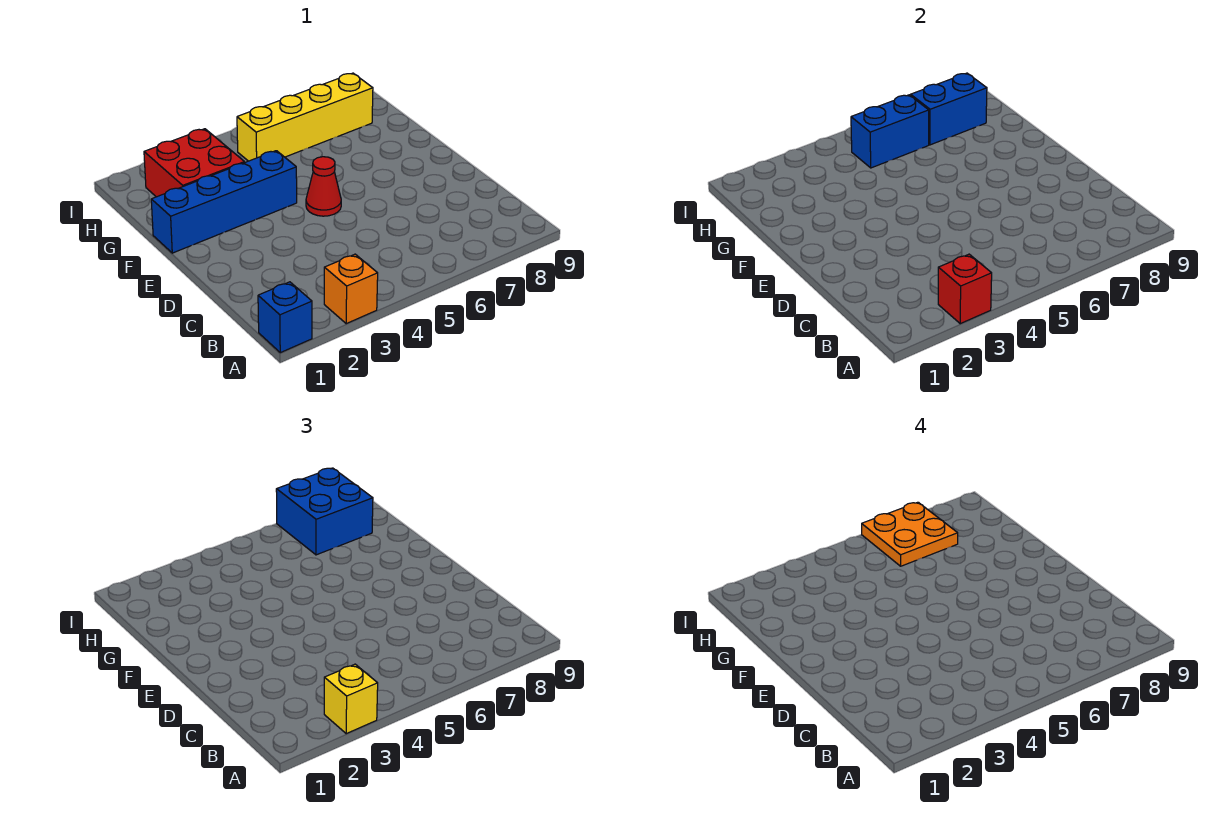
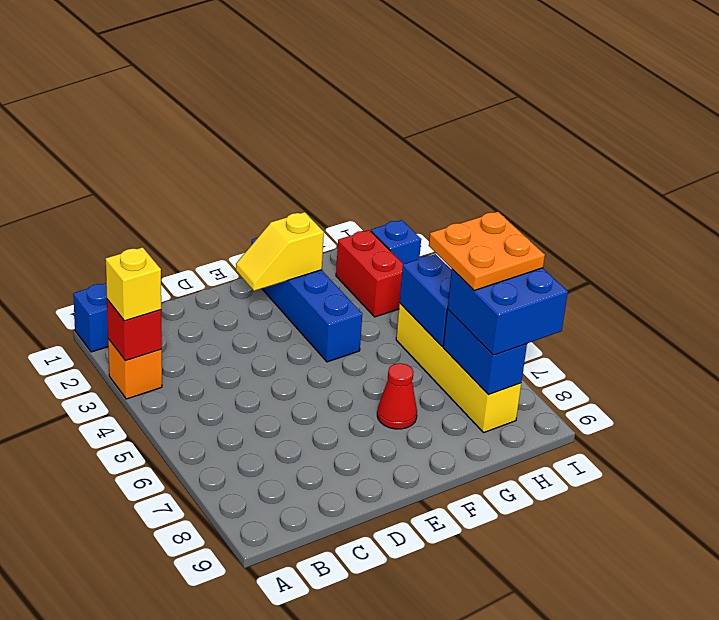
none -> yellow slope E2:F2 level 2 top F
red cone E5 level 1 -> red cone F7 level 1
red brick G2:H3 level 1 -> red brick H2:H3 level 1
none -> blue brick I2 level 1

